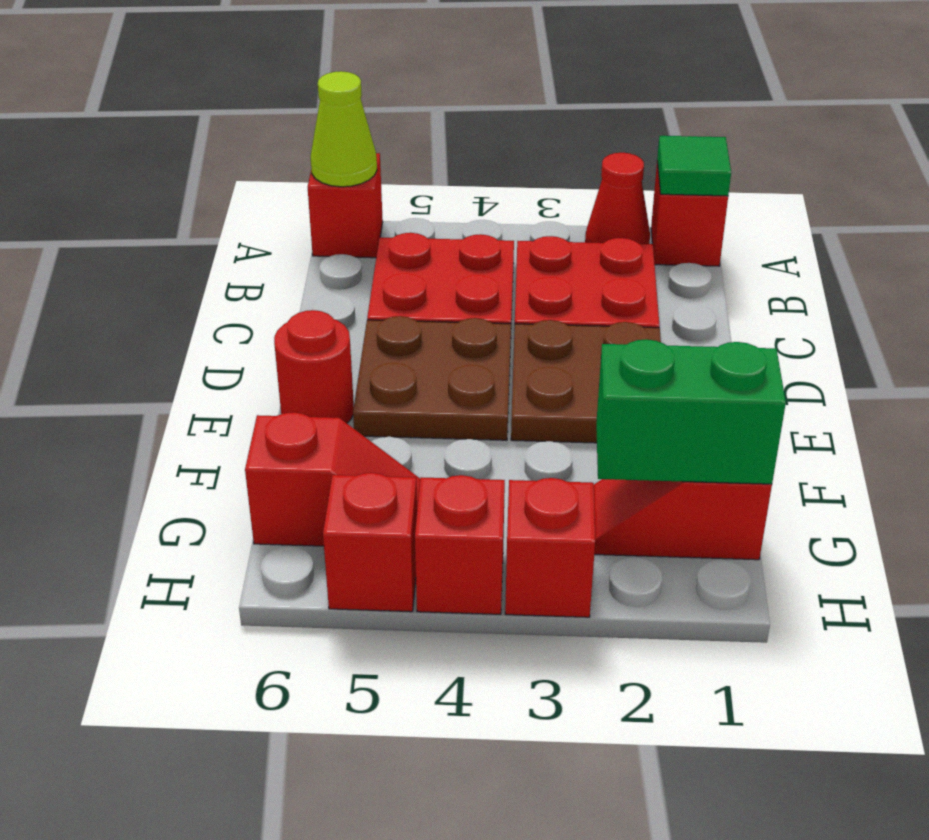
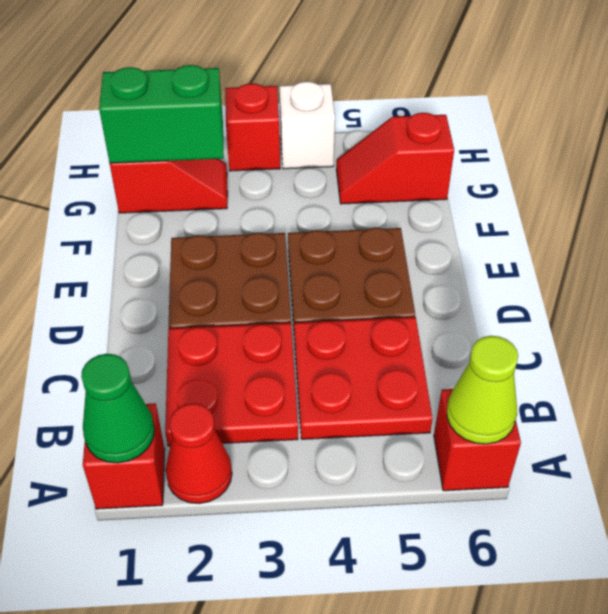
green tile A1 level 2 -> green cone A1 level 2
red round brick E6 level 1 -> none
red brick H4 level 1 -> white brick H4 level 1
red brick H5 level 1 -> none

